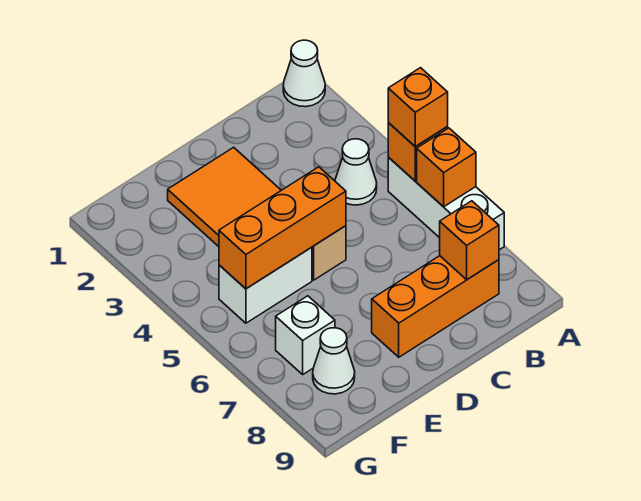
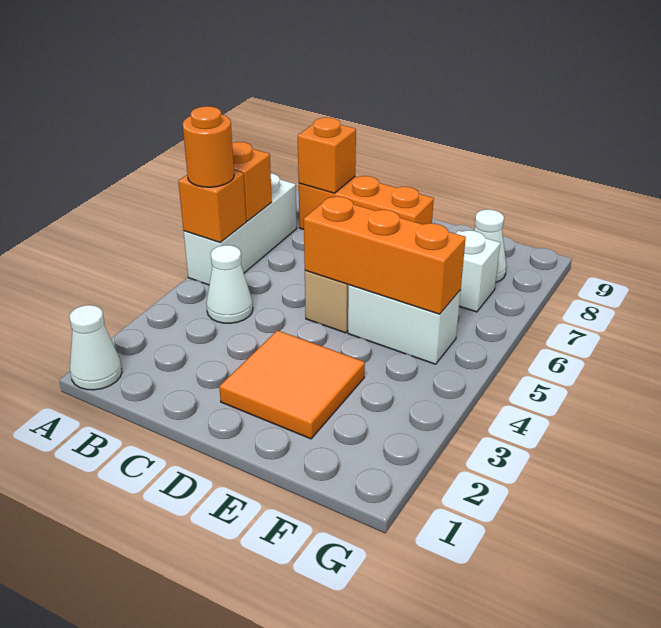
orange brick A5 level 3 -> orange round brick A5 level 3

